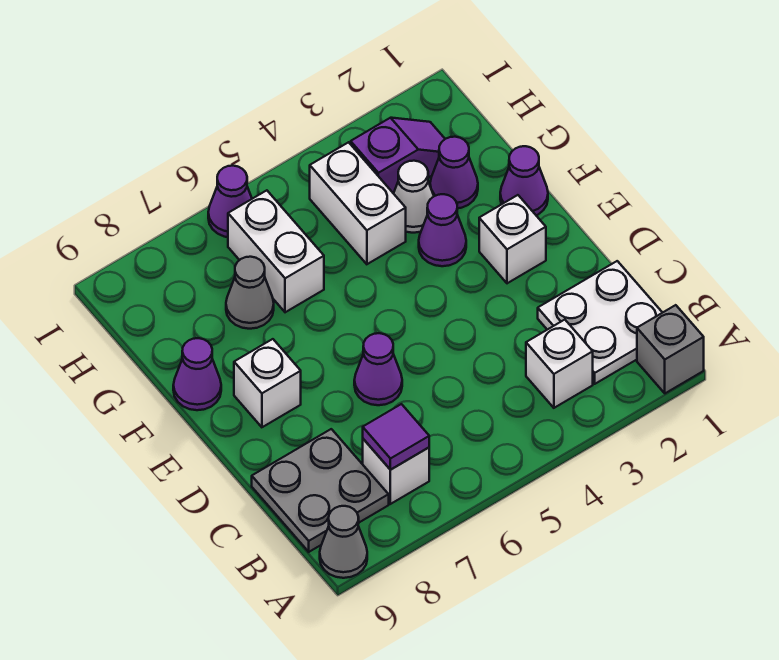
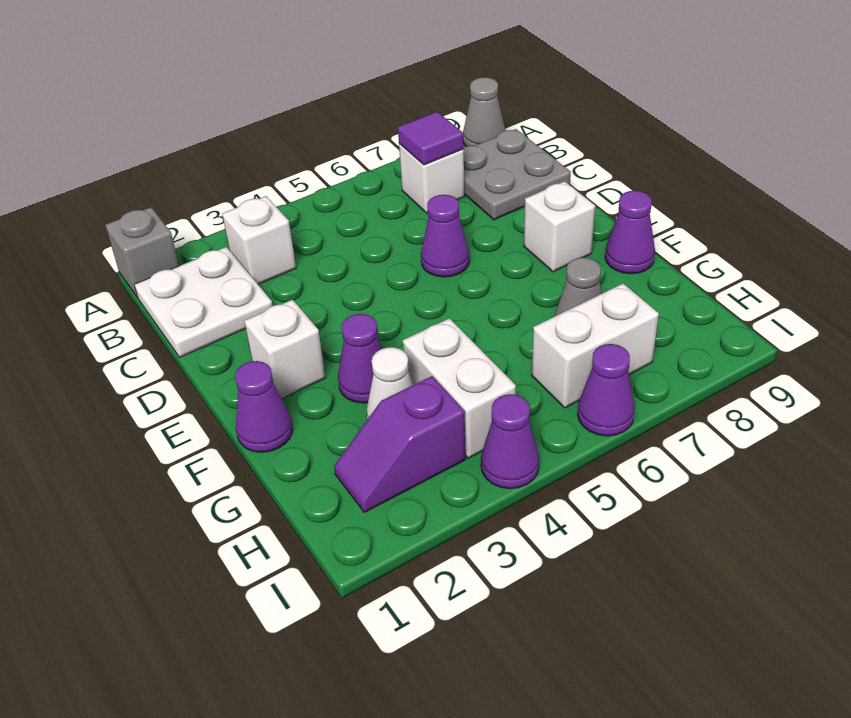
purple cone G2 level 1 -> purple cone I4 level 1
white brick G6:H6 level 1 -> white brick H6:H7 level 1

